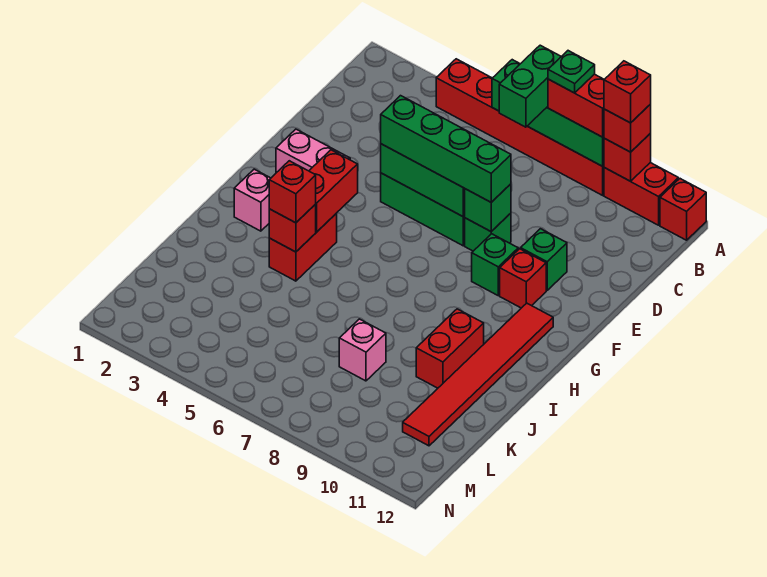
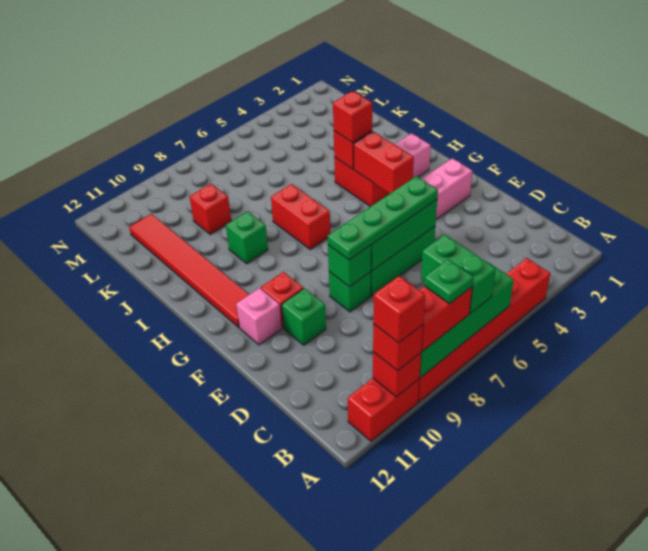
red brick A12 level 1 -> red brick K9 level 1
green brick E5:E8 level 3 -> green plate E5:E8 level 3
green brick F9 level 1 -> green brick I9 level 1
red brick I10:J10 level 1 -> red brick H7:I7 level 1
pink brick K8 level 1 -> pink brick F11 level 1

